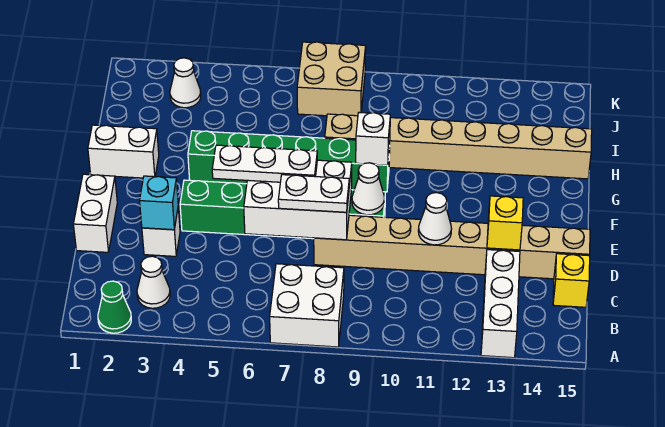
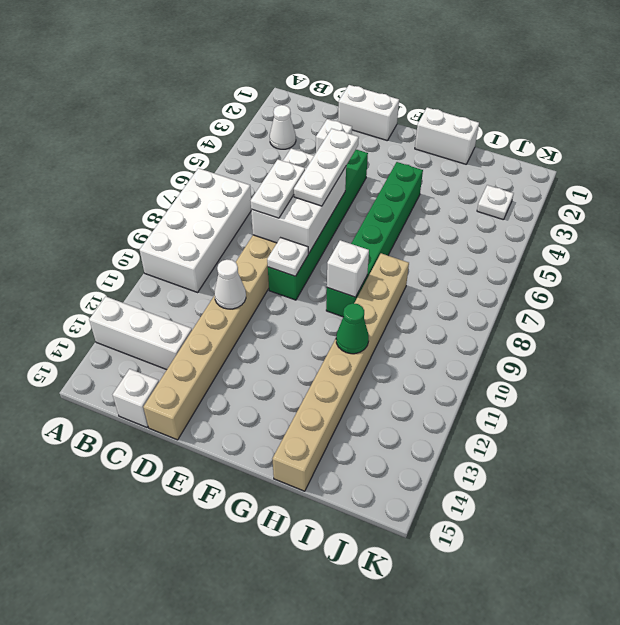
green cone A2 level 1 -> green cone H11 level 2
white brick A7:B8 level 1 -> white brick A7:B10 level 1
yellow brick C15 level 1 -> white brick C15 level 1
cyan brick D3 level 2 -> none
yellow brick D13 level 2 -> none
white cone E9 level 2 -> white plate E9 level 2
white brick G1:G2 level 1 -> white brick G1:H1 level 1
white cone J3 level 1 -> white plate J3 level 1
tan brick J7:K8 level 1 -> none

